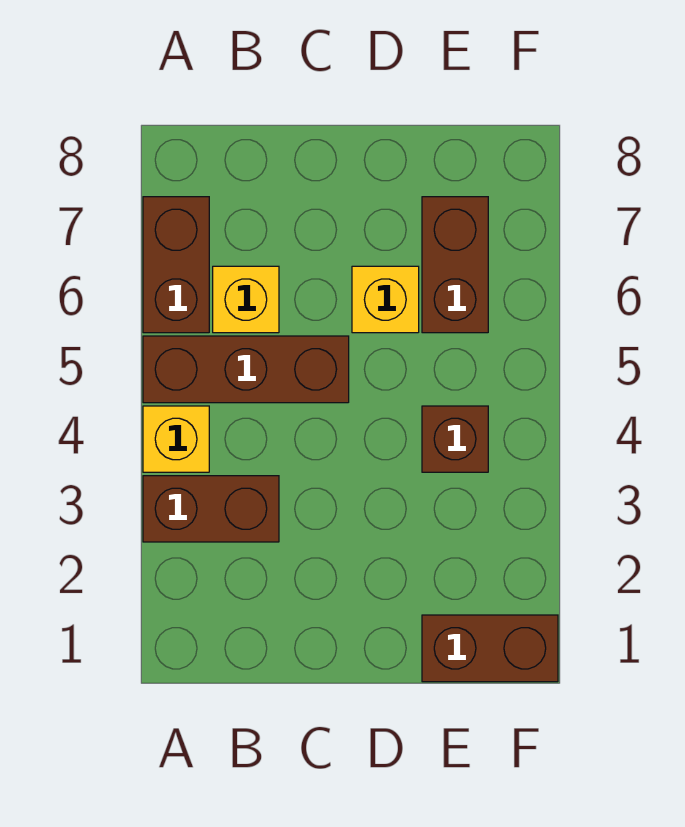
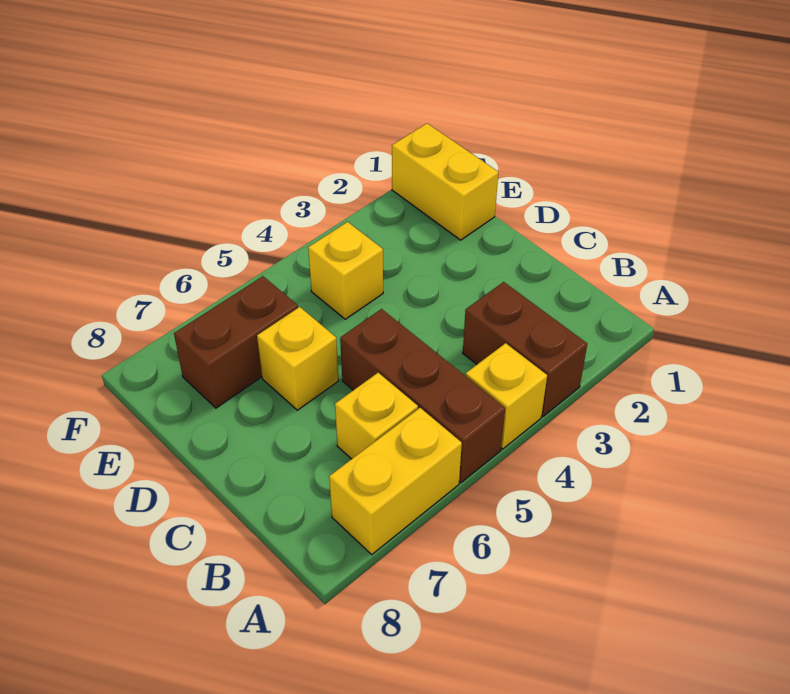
brown brick A6:A7 level 1 -> yellow brick A6:A7 level 1
brown brick E1:F1 level 1 -> yellow brick E1:F1 level 1
brown brick E4 level 1 -> yellow brick E4 level 1

